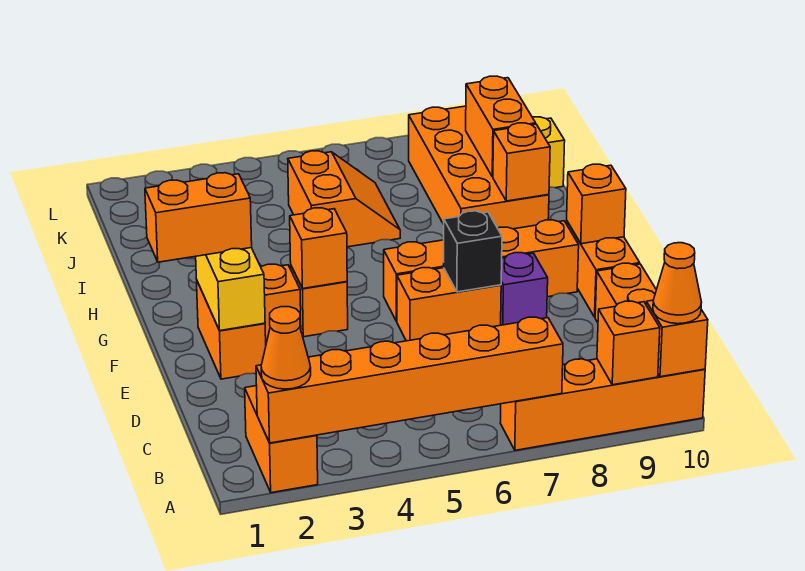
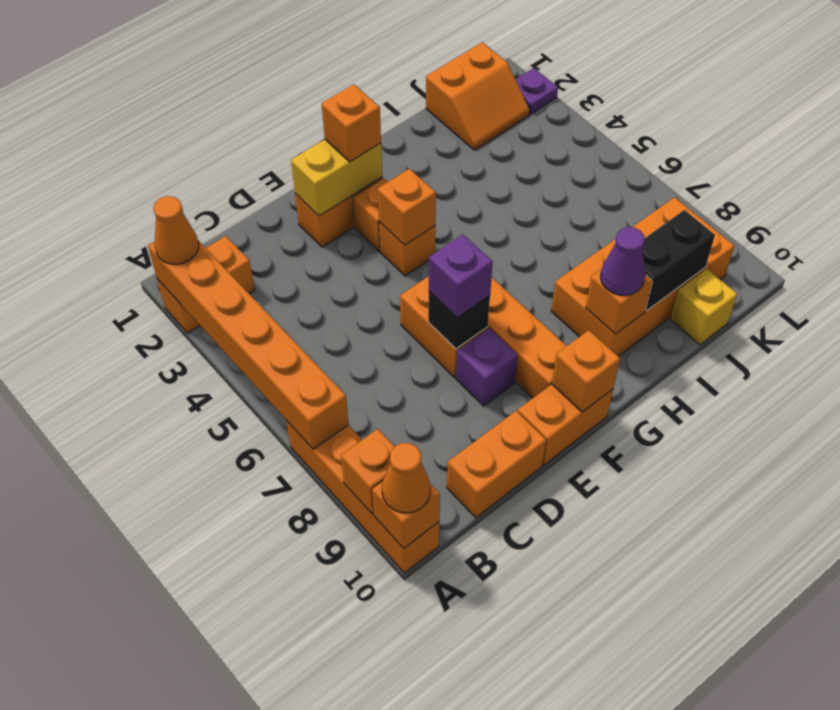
none -> purple brick E7 level 3
orange brick F1:F2 level 3 -> orange brick F2 level 3
none -> purple cone H9 level 3
orange slope I5:J6 level 1 top 5 -> orange slope J1:K2 level 1 top 1
orange brick I9:J9 level 2 -> black brick I9:J9 level 2
none -> purple plate L2 level 1

